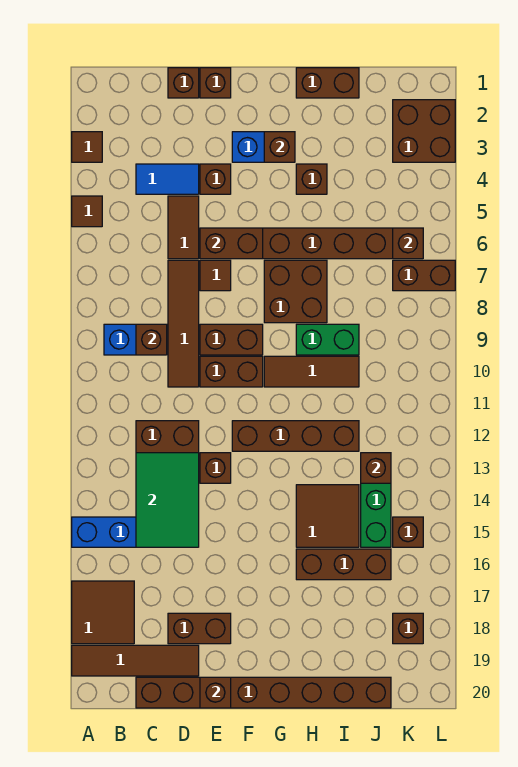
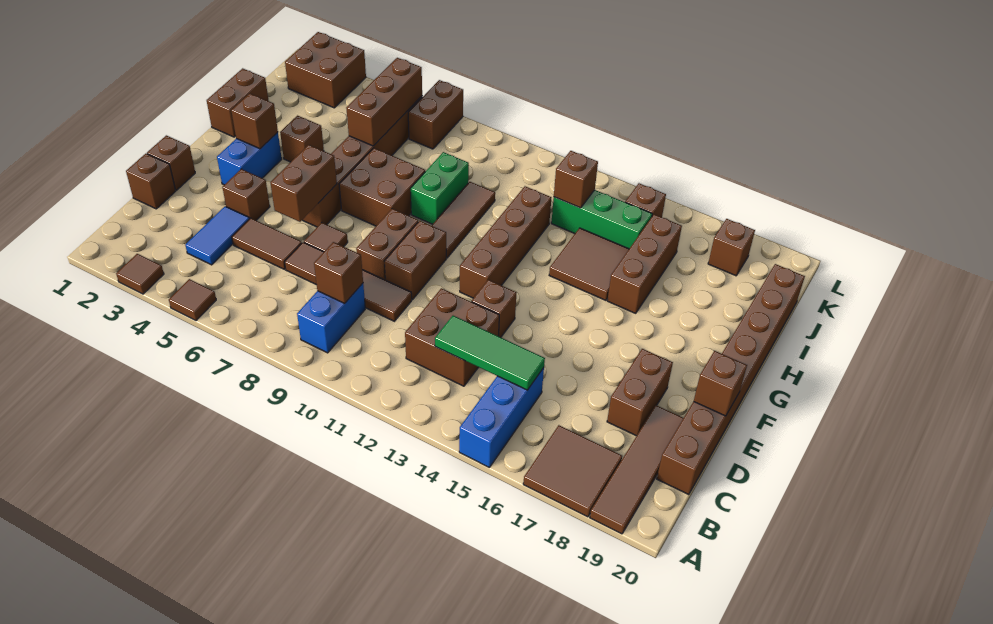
green tile C13:D15 level 2 -> green tile C13:C15 level 2
brown brick K6 level 2 -> brown brick I6:K6 level 2

